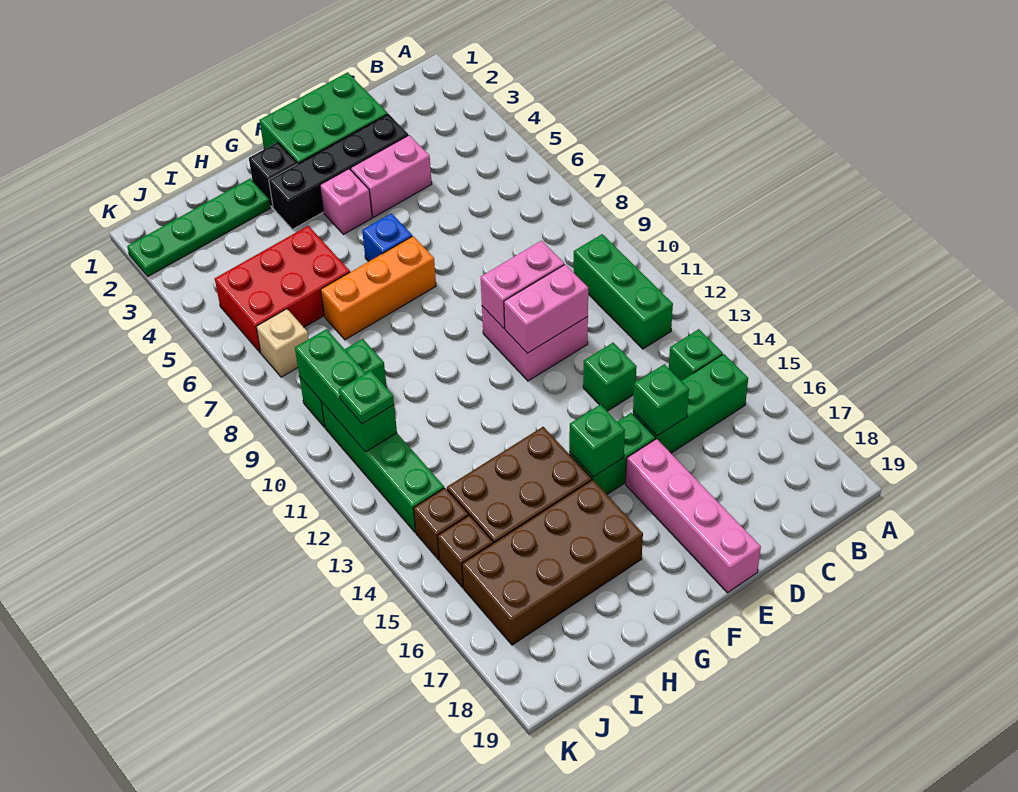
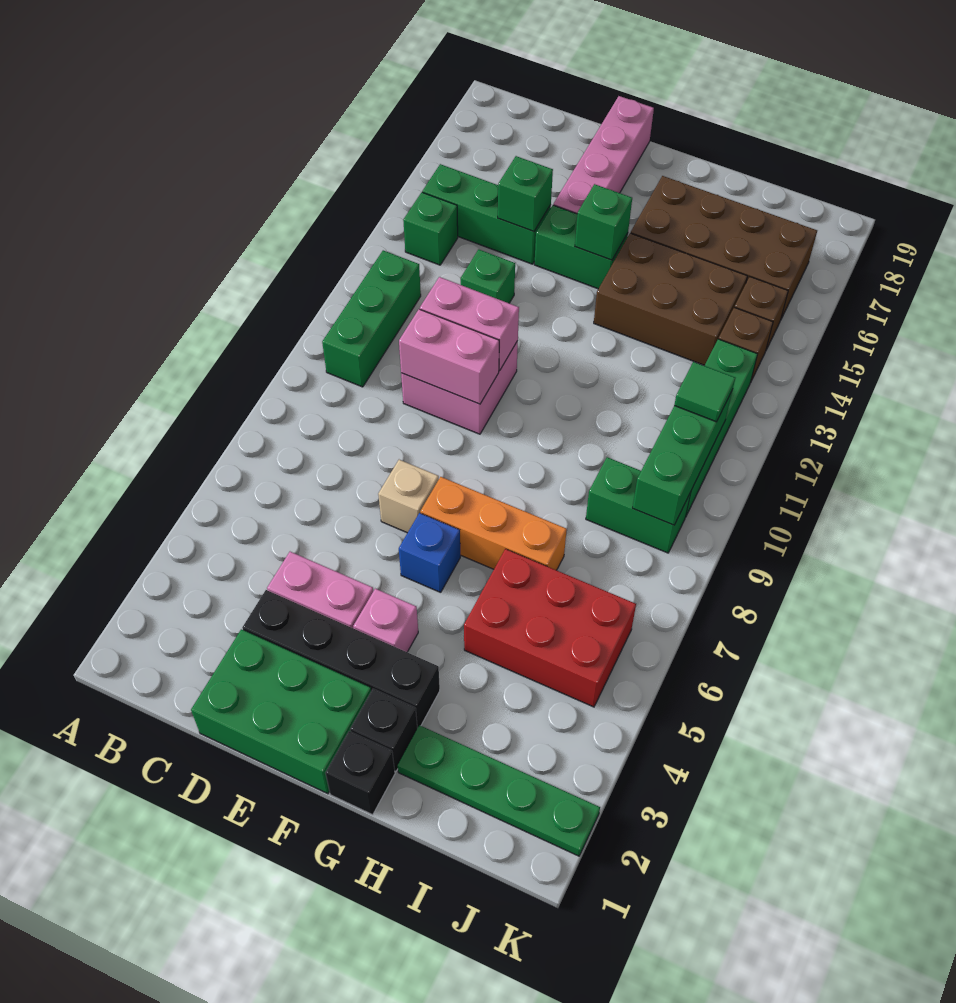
none -> black brick G1 level 1
tan brick J7 level 1 -> tan brick E7 level 1
green plate J11 level 3 -> green tile J11 level 3

